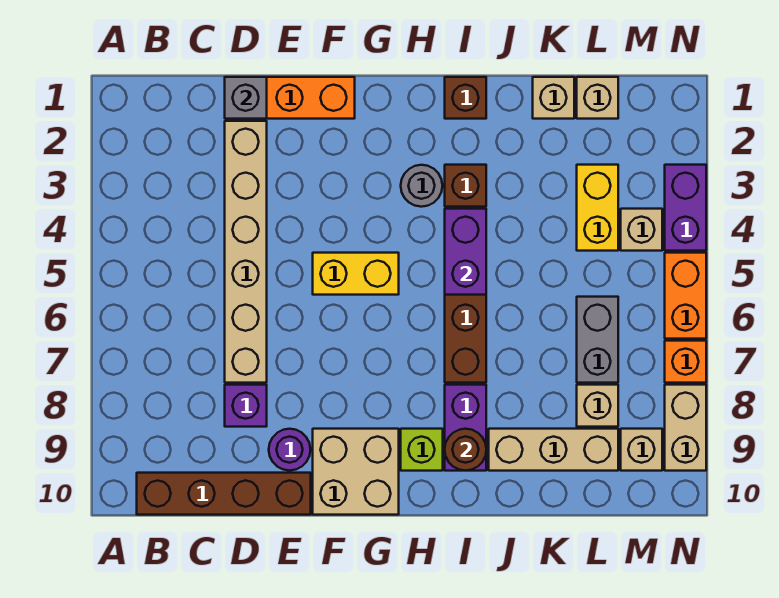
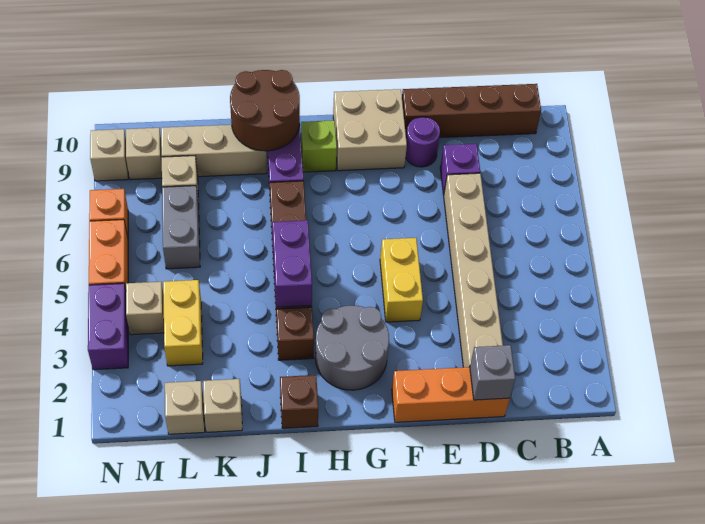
yellow brick F5:G5 level 1 -> yellow brick F4:F5 level 1
grey round brick H3 level 1 -> grey round brick G2:H3 level 1
brown round brick I9 level 2 -> brown round brick I9:J10 level 2
tan brick N8:N9 level 1 -> tan brick N9 level 1

